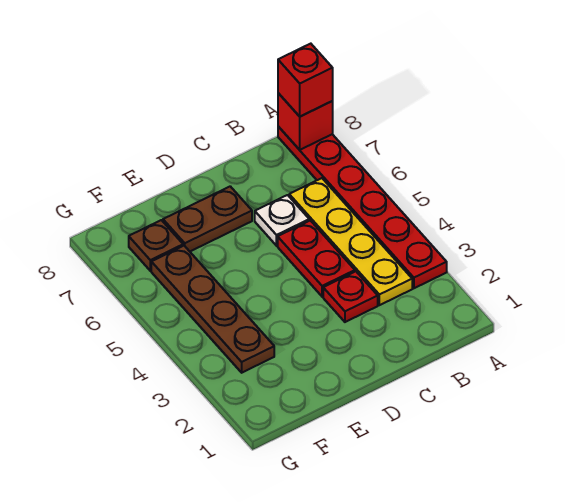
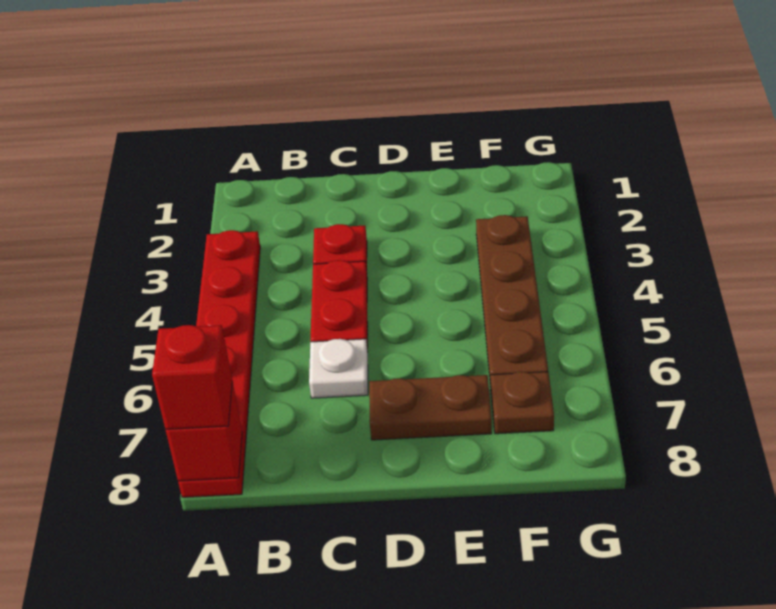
yellow plate B3:B6 level 1 -> none

